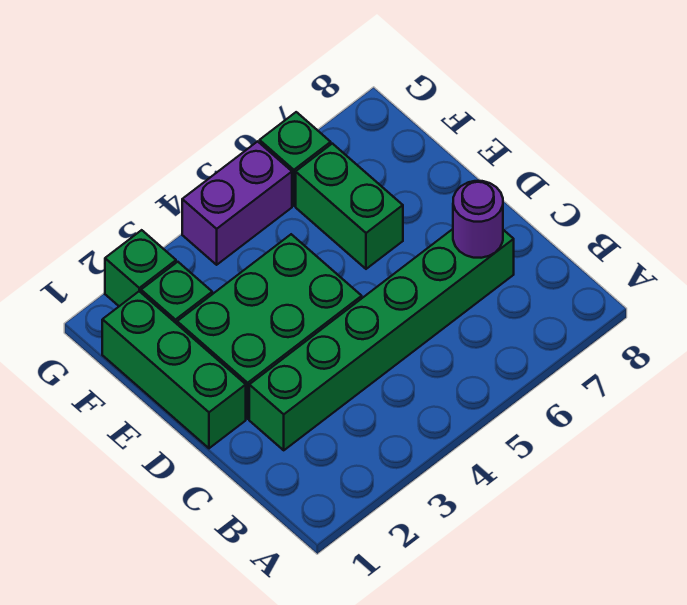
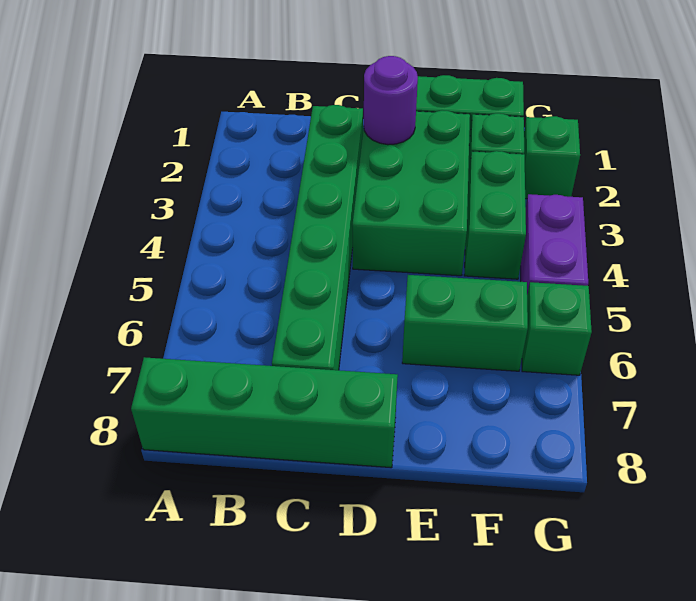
none -> green brick A8:D8 level 1
purple round brick C7 level 2 -> purple round brick D2 level 2
none -> green brick F3:F4 level 1

